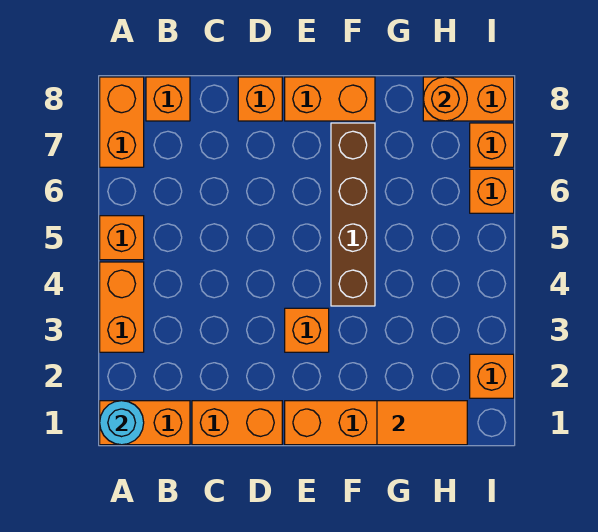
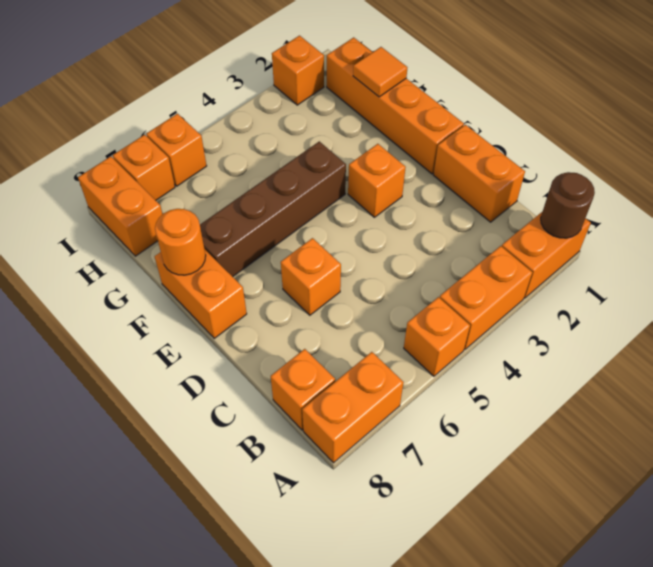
orange brick A1:B1 level 1 -> orange brick A1:A2 level 1
cyan round brick A1 level 2 -> brown round brick A1 level 2
orange brick D8 level 1 -> orange brick D6 level 1
orange tile G1:H1 level 2 -> orange tile G1 level 2
orange round brick H8 level 2 -> orange round brick F8 level 2

